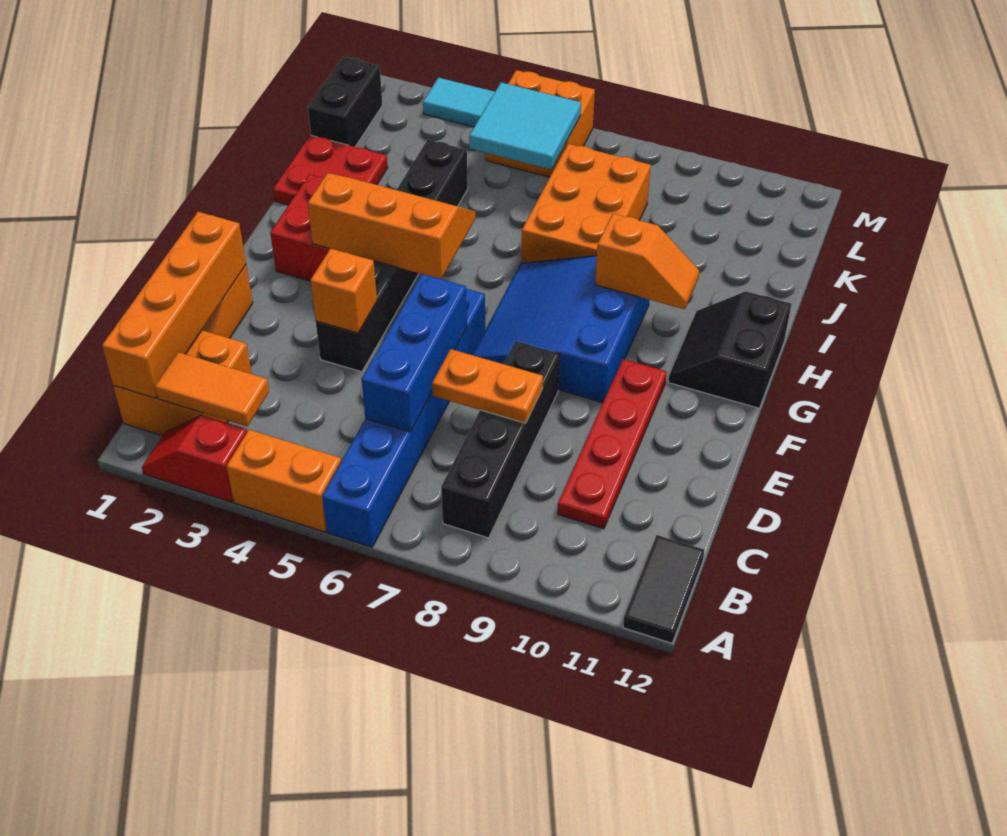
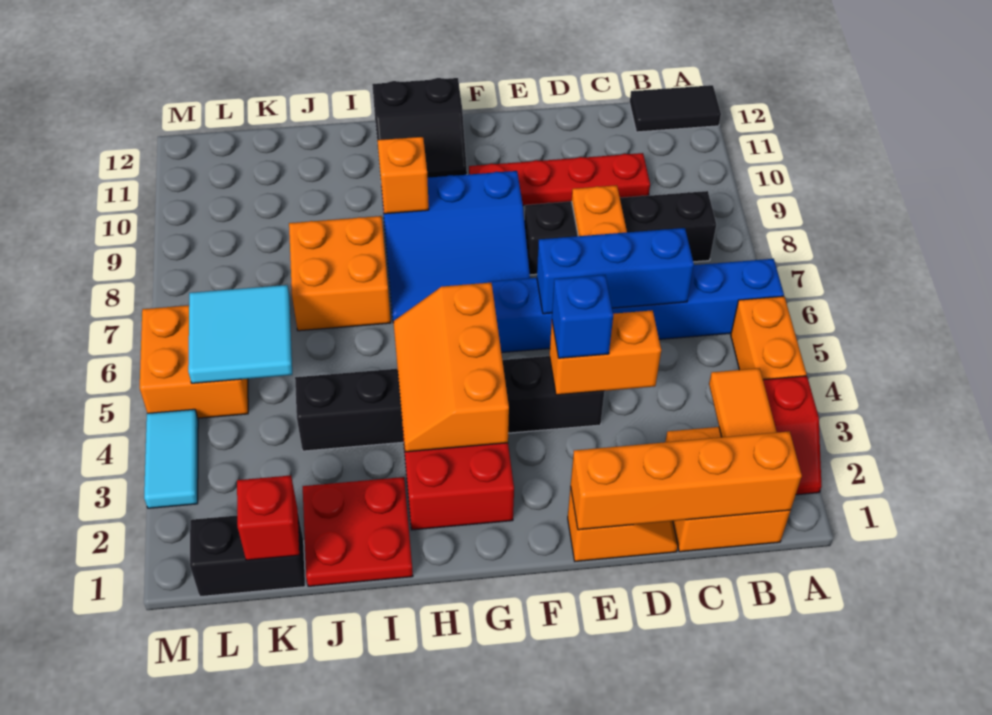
orange brick E4 level 2 -> orange brick D4:E4 level 2
none -> blue brick E4 level 3
orange brick I7:K8 level 1 -> orange brick I7:J8 level 1
none -> red brick K1 level 2

